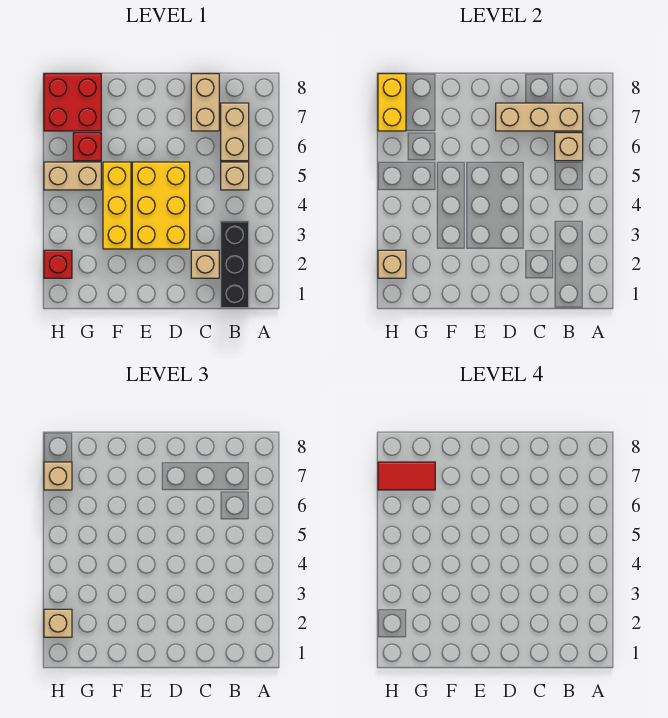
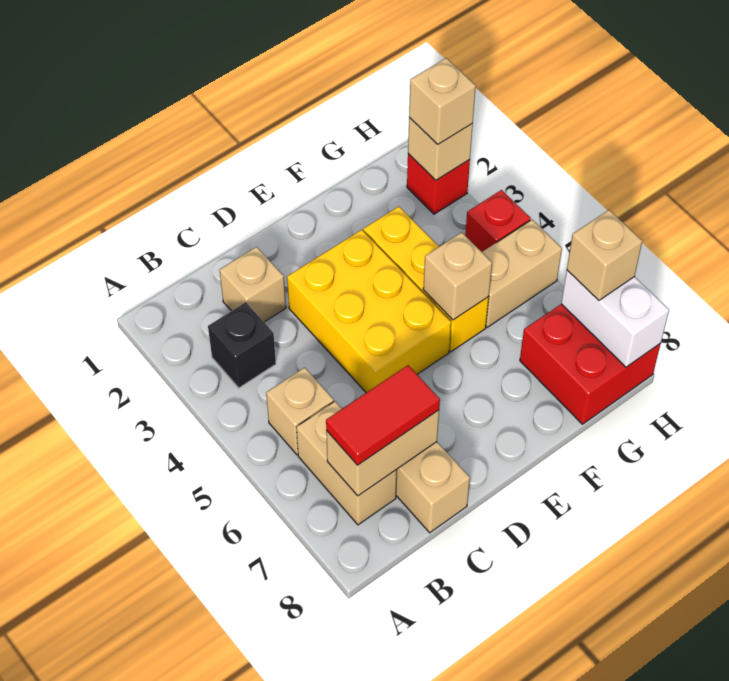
black brick B1:B3 level 1 -> black brick B3 level 1
tan brick B6 level 2 -> tan brick F5 level 2
tan brick B7:D7 level 2 -> tan brick B7:C7 level 2
red brick G6 level 1 -> red brick H4 level 1
red tile G7:H7 level 4 -> red tile B7:C7 level 3
yellow brick H7:H8 level 2 -> white brick H7:H8 level 2

